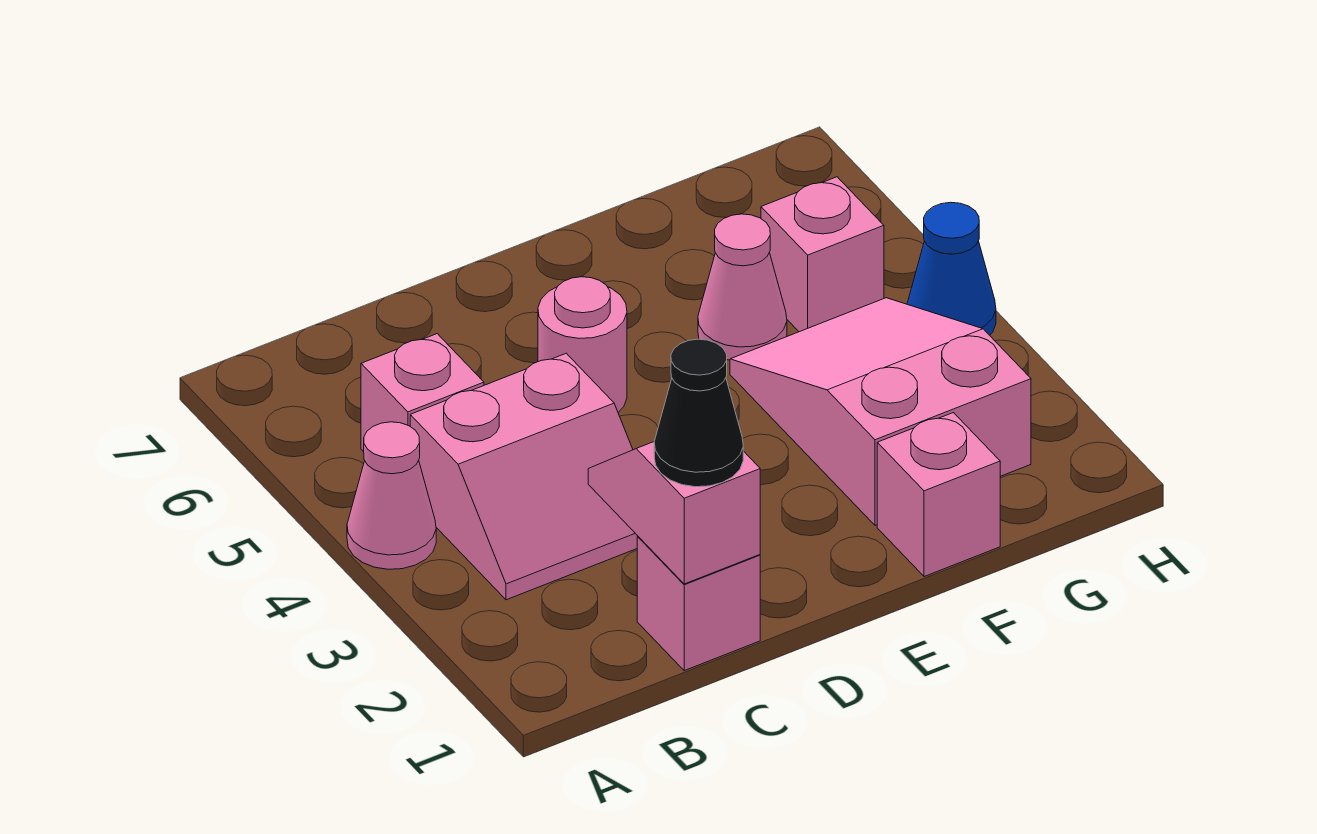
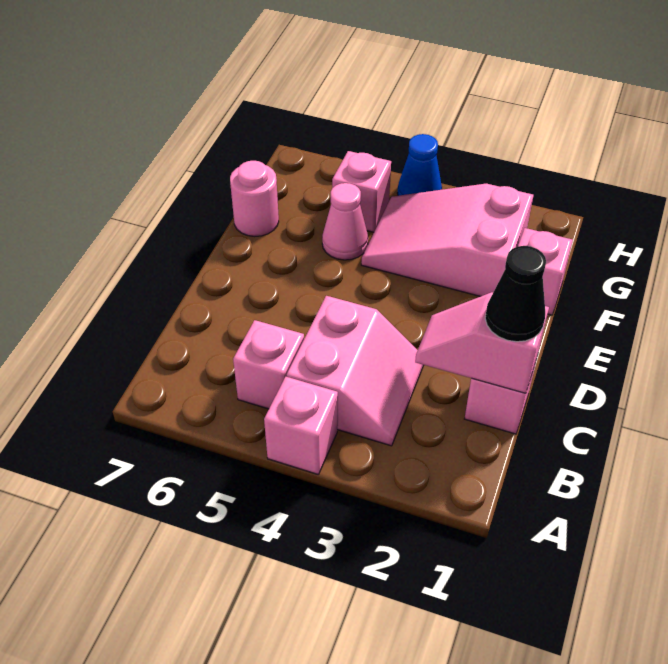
pink cone A4 level 1 -> pink brick A4 level 1
pink round brick D5 level 1 -> pink round brick F7 level 1

